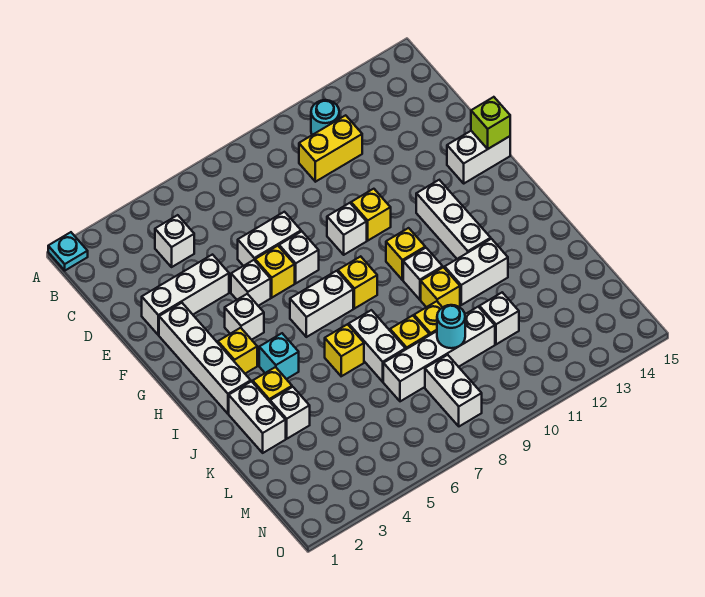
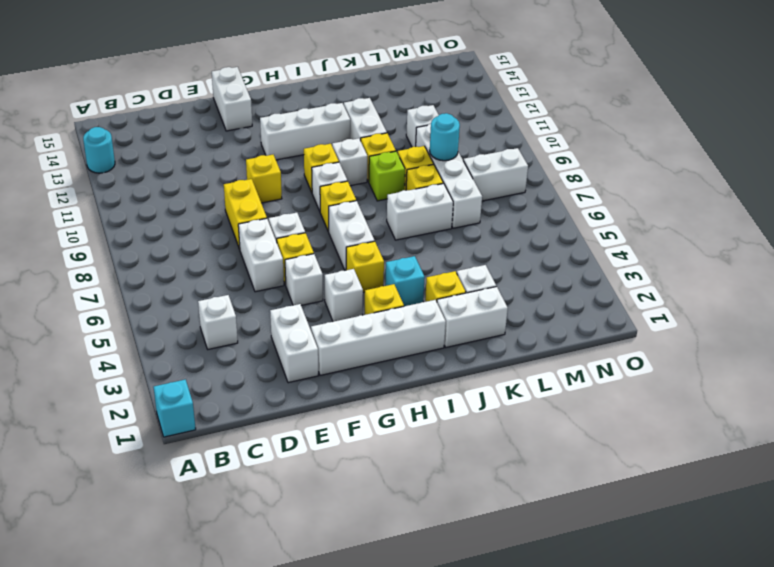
cyan plate A1 level 1 -> cyan brick A1 level 1
cyan round brick B11 level 1 -> cyan round brick A13 level 1
yellow brick C10:C11 level 1 -> yellow brick E8:E9 level 1
white brick E2:E4 level 1 -> white brick E2:E3 level 1
white brick F9 level 1 -> white brick H9 level 1
lime brick F15 level 2 -> lime brick J9 level 1
yellow brick J6 level 1 -> yellow brick H5 level 1

